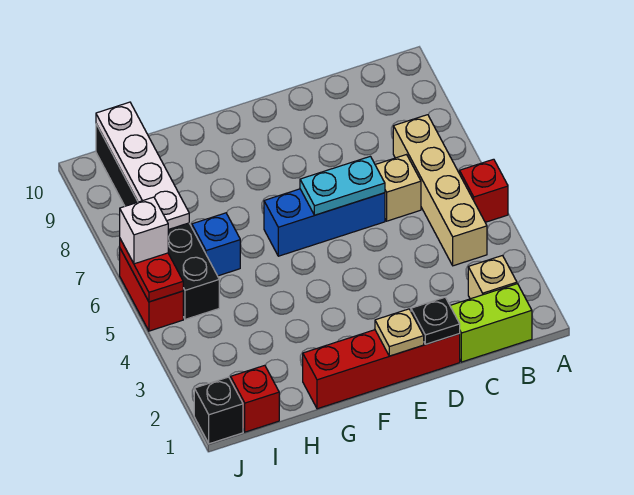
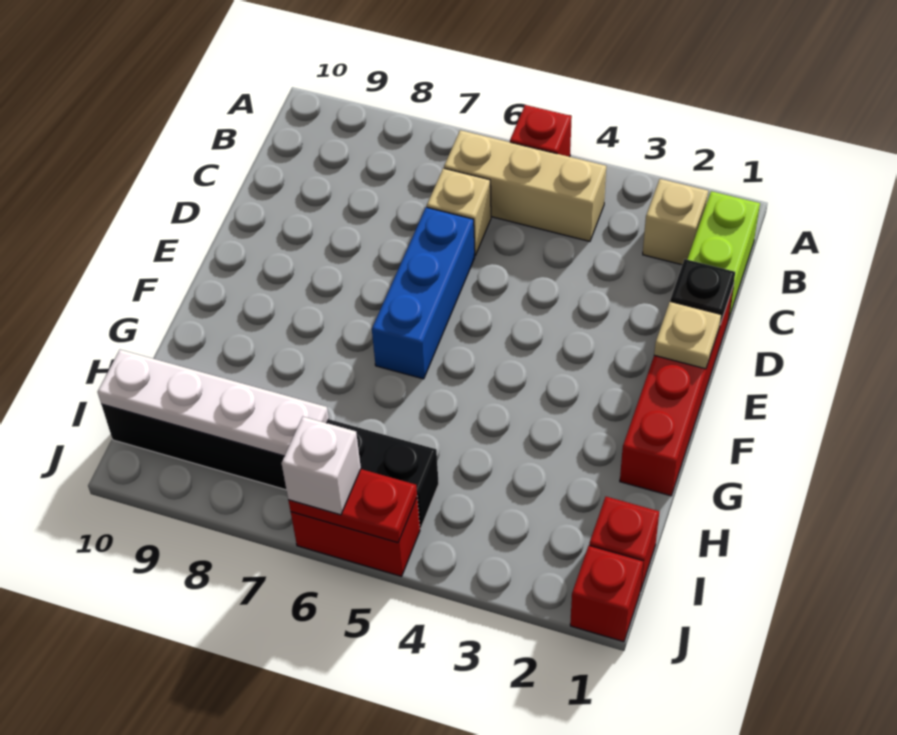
tan brick B4:B7 level 1 -> tan brick B4:B6 level 1
cyan plate D6:E6 level 2 -> none
blue brick H6 level 1 -> none
black brick J1 level 1 -> red brick J1 level 1

